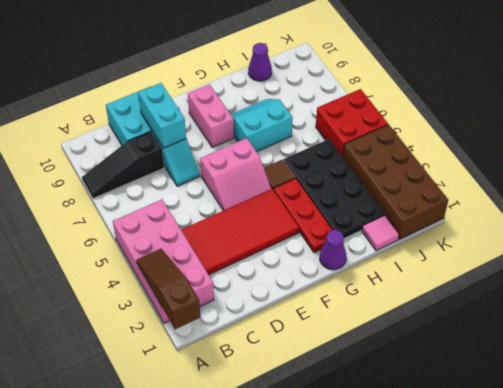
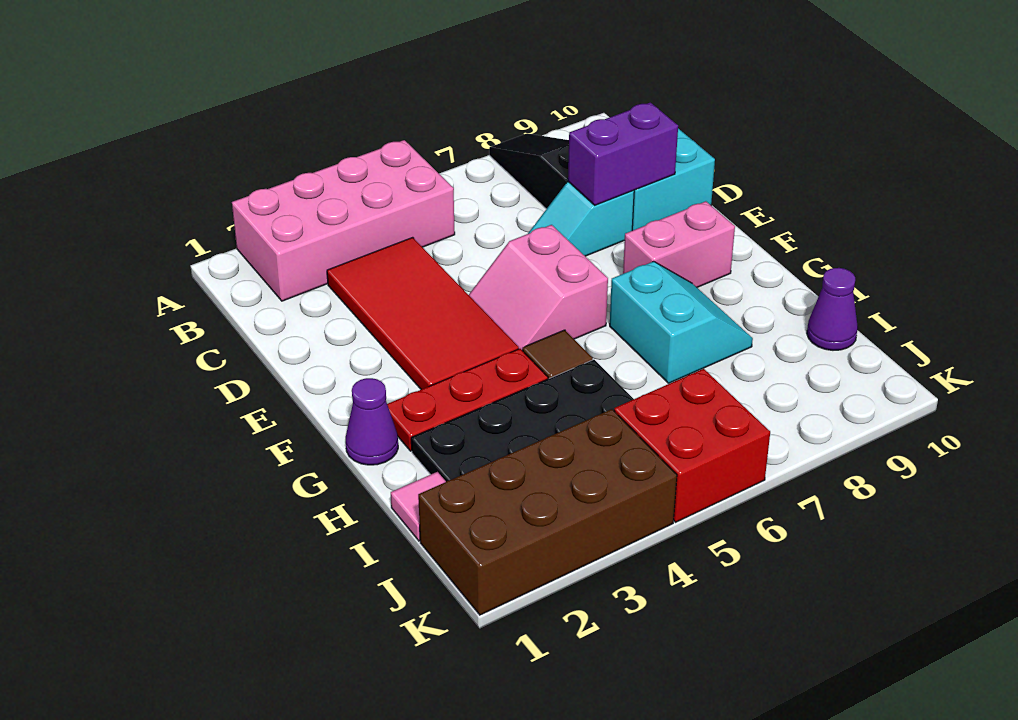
brown slope A1:A3 level 2 top 1 -> none
cyan brick D8:D9 level 2 -> purple brick D8:D9 level 2

